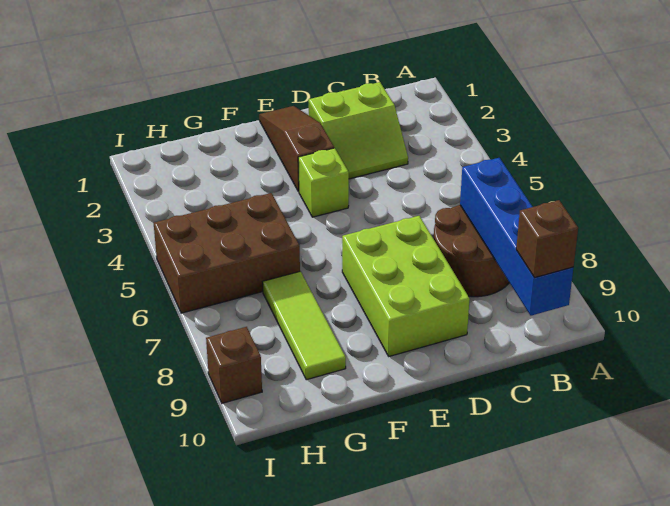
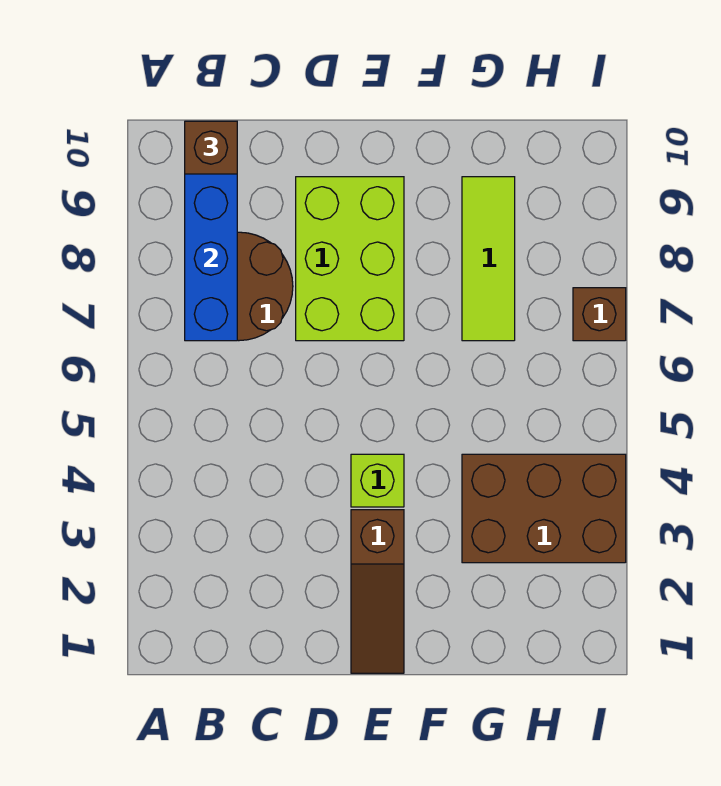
lime slope C2:D3 level 1 top 2 -> none
brown brick G5:I6 level 1 -> brown brick G3:I4 level 1
brown brick I9 level 1 -> brown brick I7 level 1

